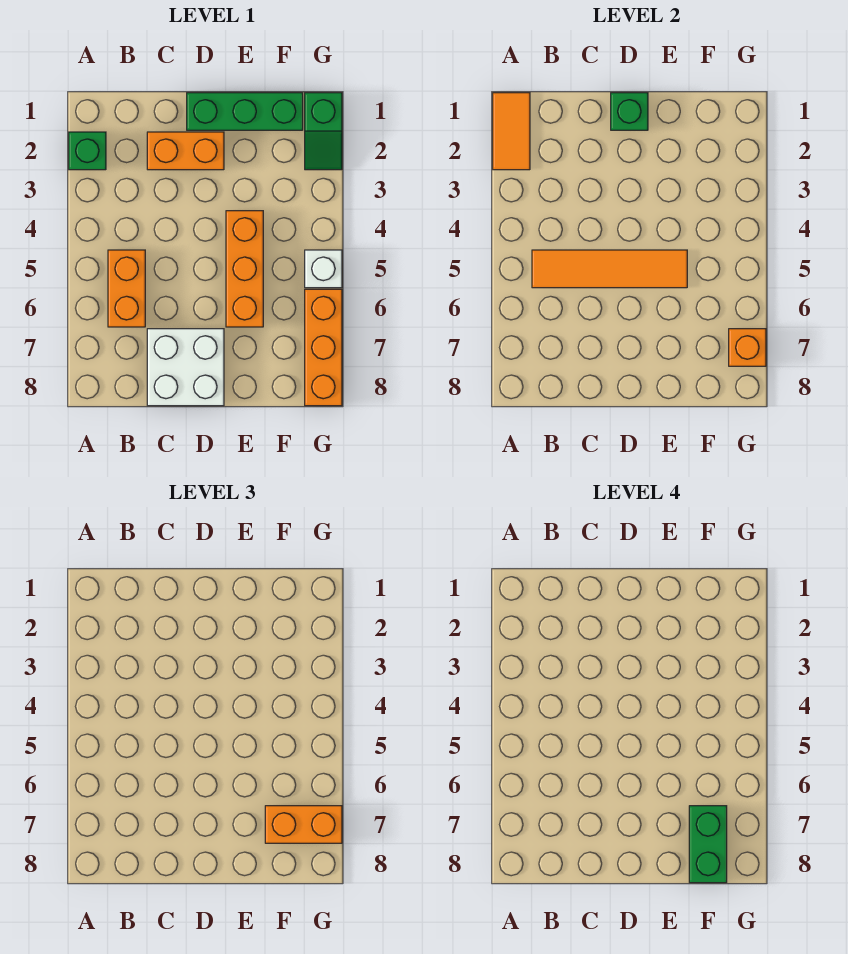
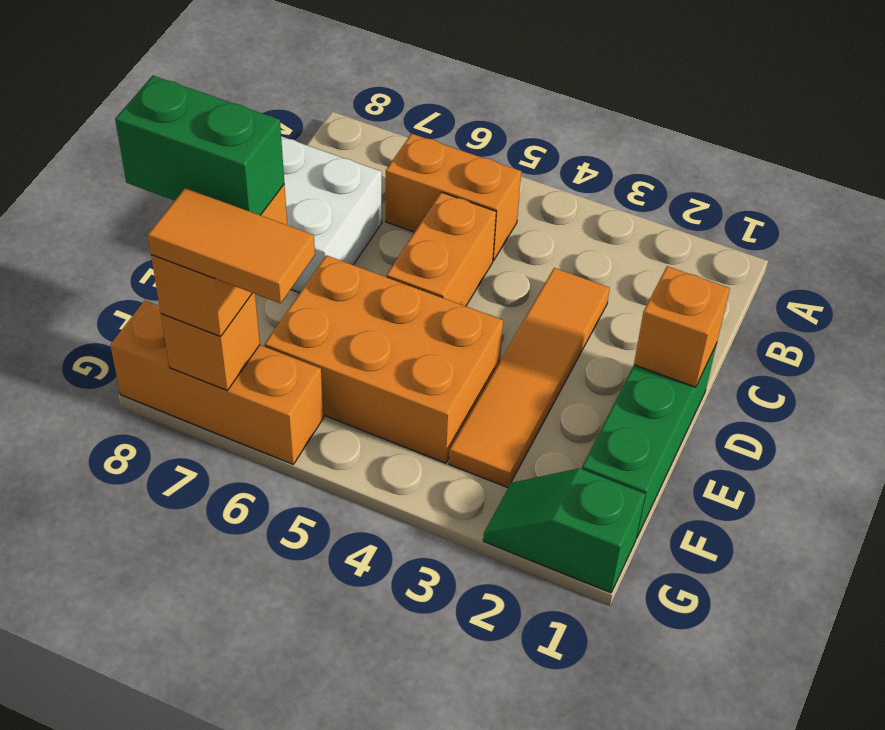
orange tile A1:A2 level 2 -> orange tile G6:G7 level 4
green brick A2 level 1 -> none
orange tile B5:E5 level 2 -> orange tile C3:F3 level 1
orange brick C2:D2 level 1 -> orange brick C5:D5 level 1
green brick D1 level 2 -> orange brick D1 level 2
orange brick E4:E6 level 1 -> orange brick E4:F6 level 1
white brick G5 level 1 -> none

